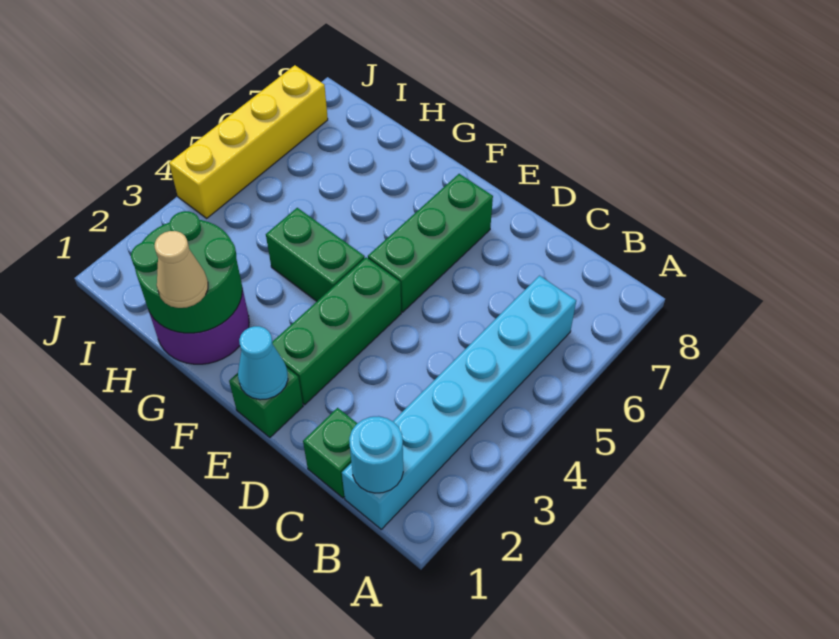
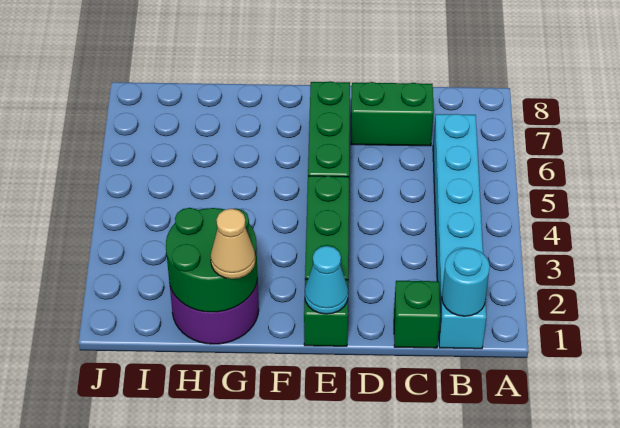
green brick F4:G4 level 1 -> green brick C7:D7 level 1
yellow brick J4:J7 level 1 -> none

